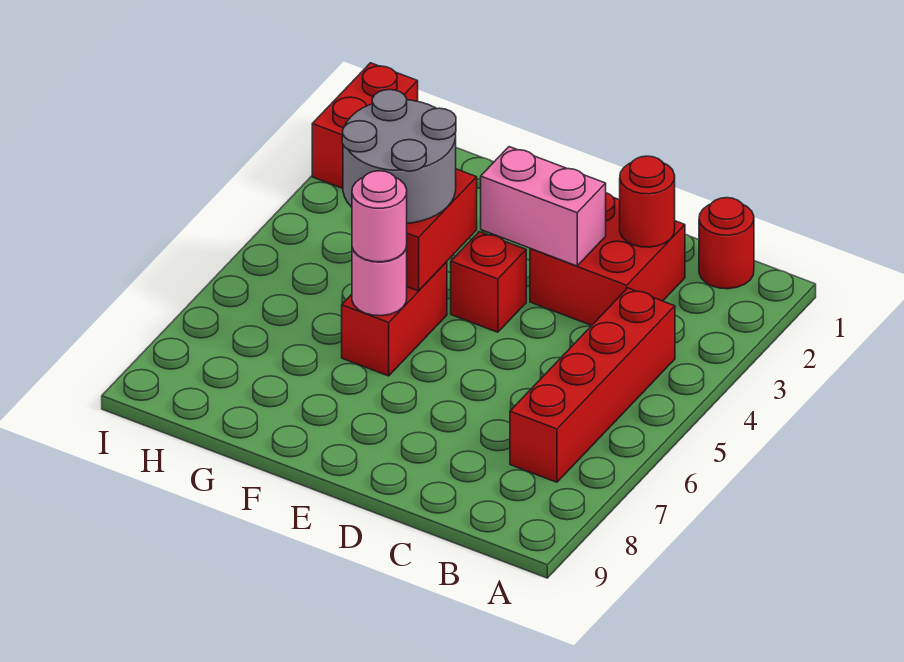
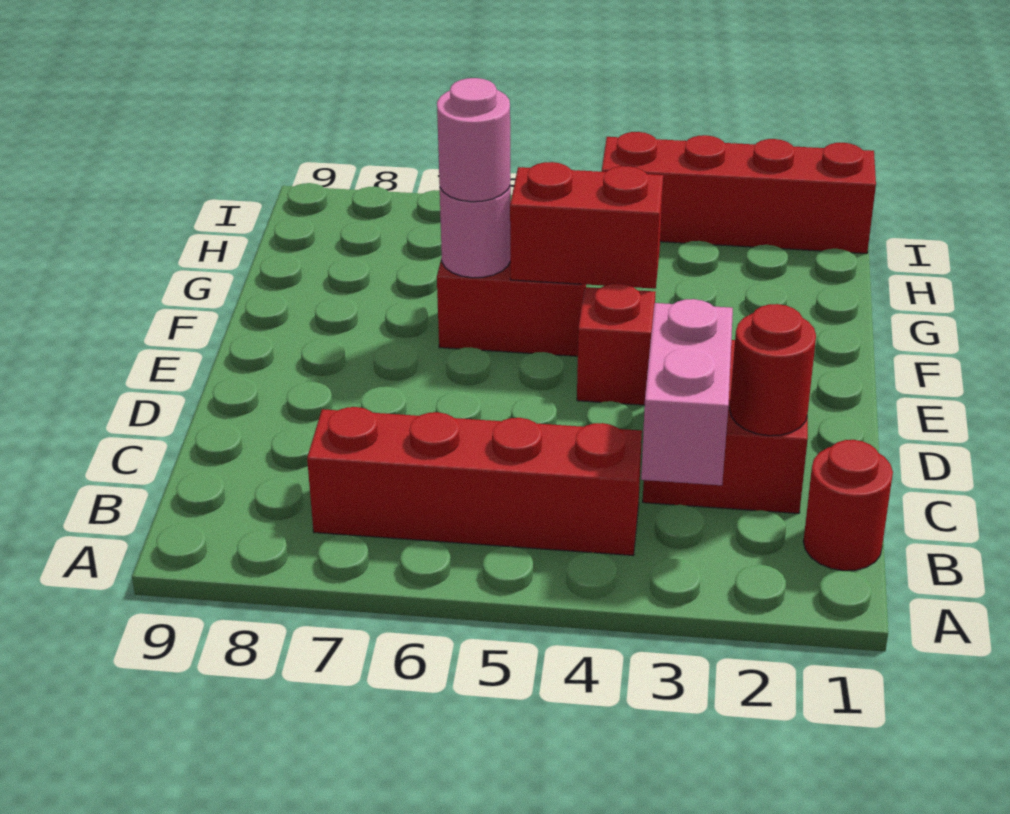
pink brick D3:E3 level 2 -> pink brick B3:C3 level 2
grey round brick F4:G5 level 3 -> none
red brick I1:I2 level 1 -> red brick I1:I4 level 1

